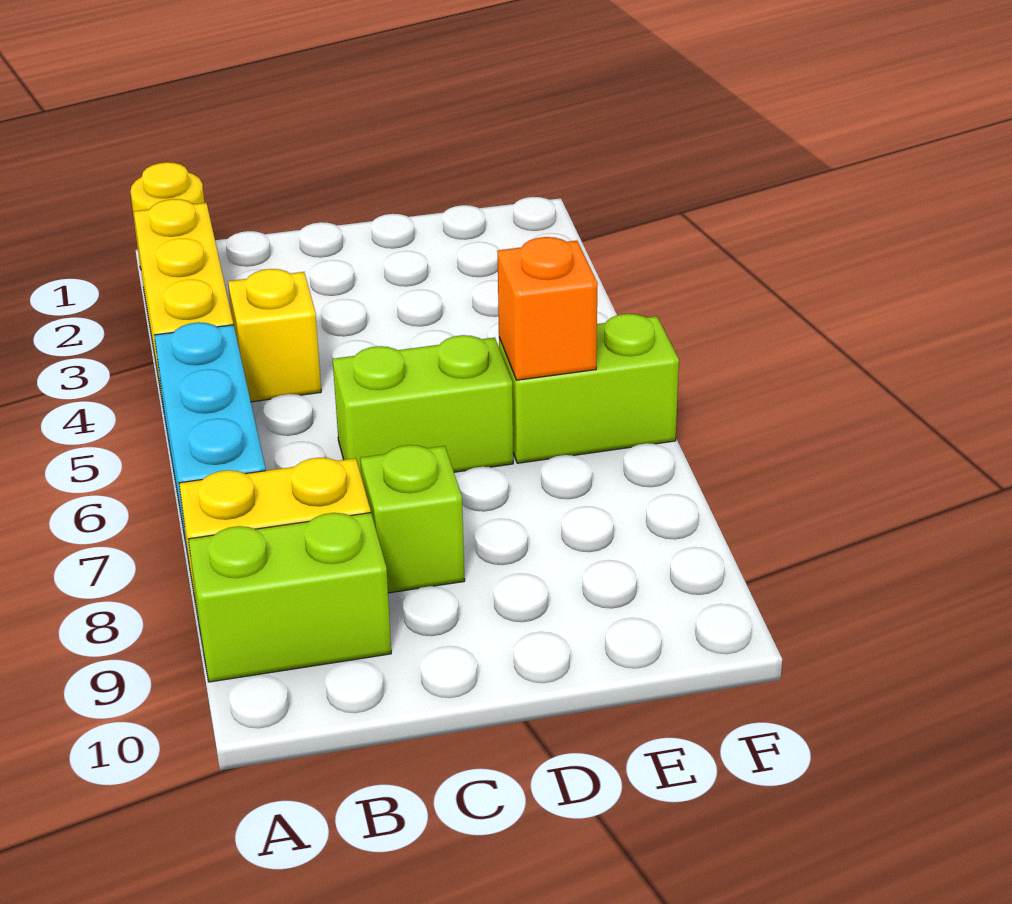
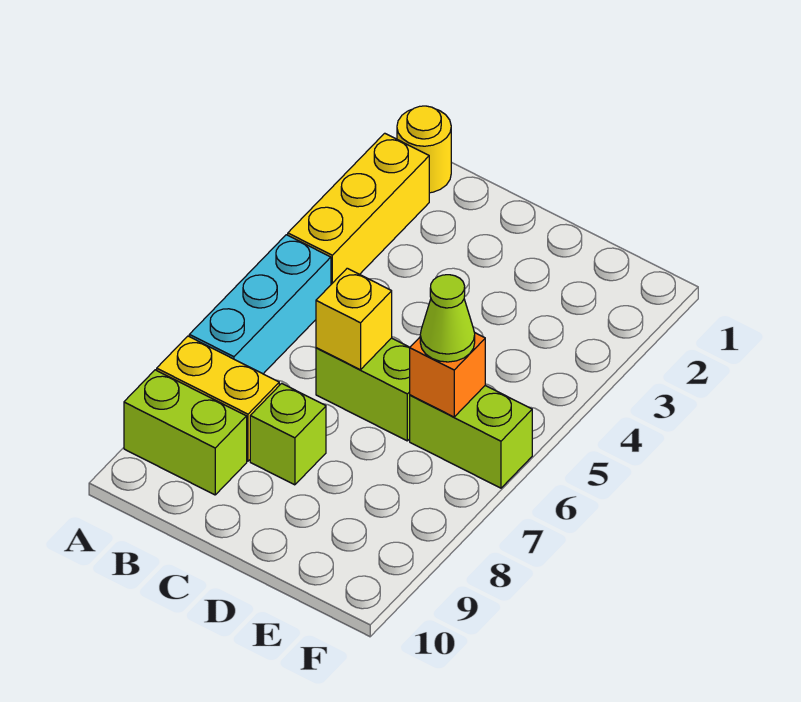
yellow brick B4 level 1 -> yellow brick C6 level 2
none -> lime cone E6 level 3

